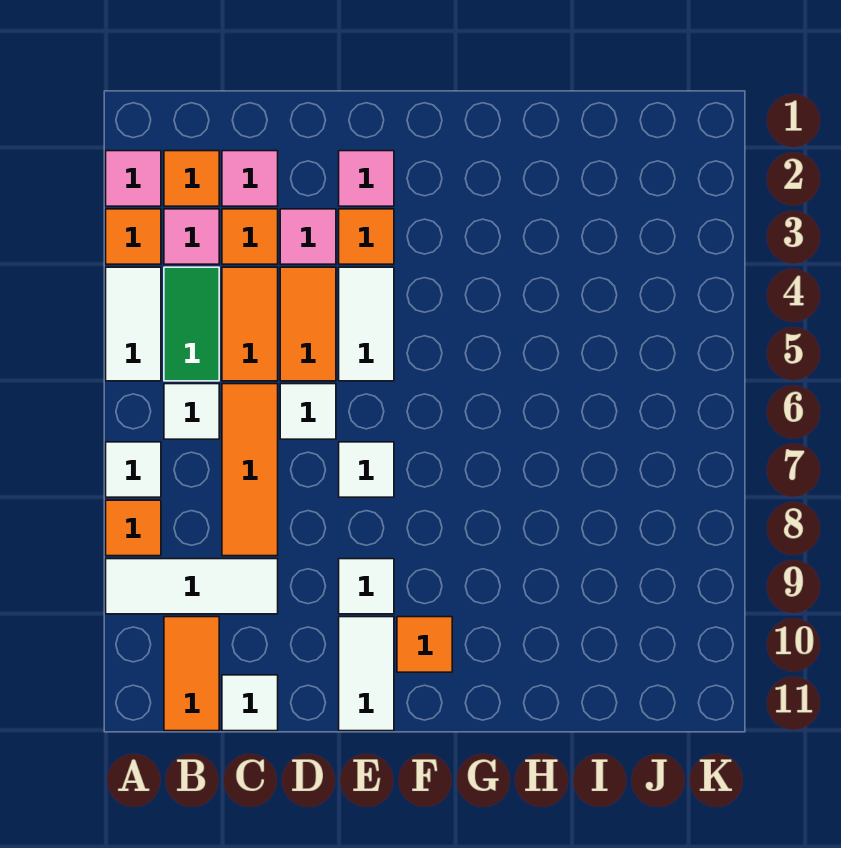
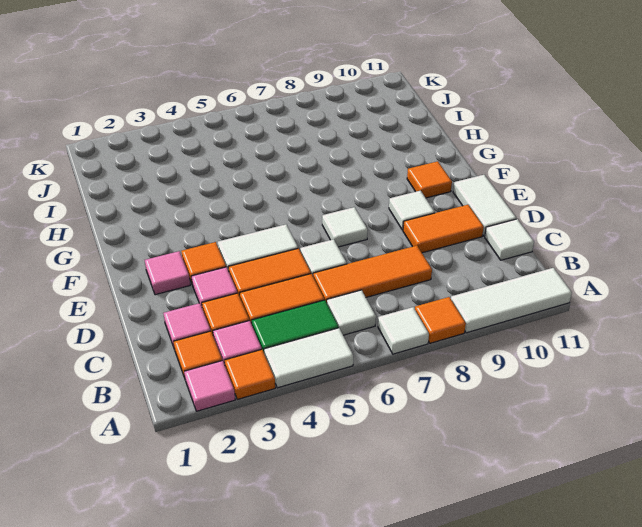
white tile A9:C9 level 1 -> white tile A9:A11 level 1
orange tile B10:B11 level 1 -> orange tile D9:D10 level 1
white tile E10:E11 level 1 -> white tile D11:E11 level 1

